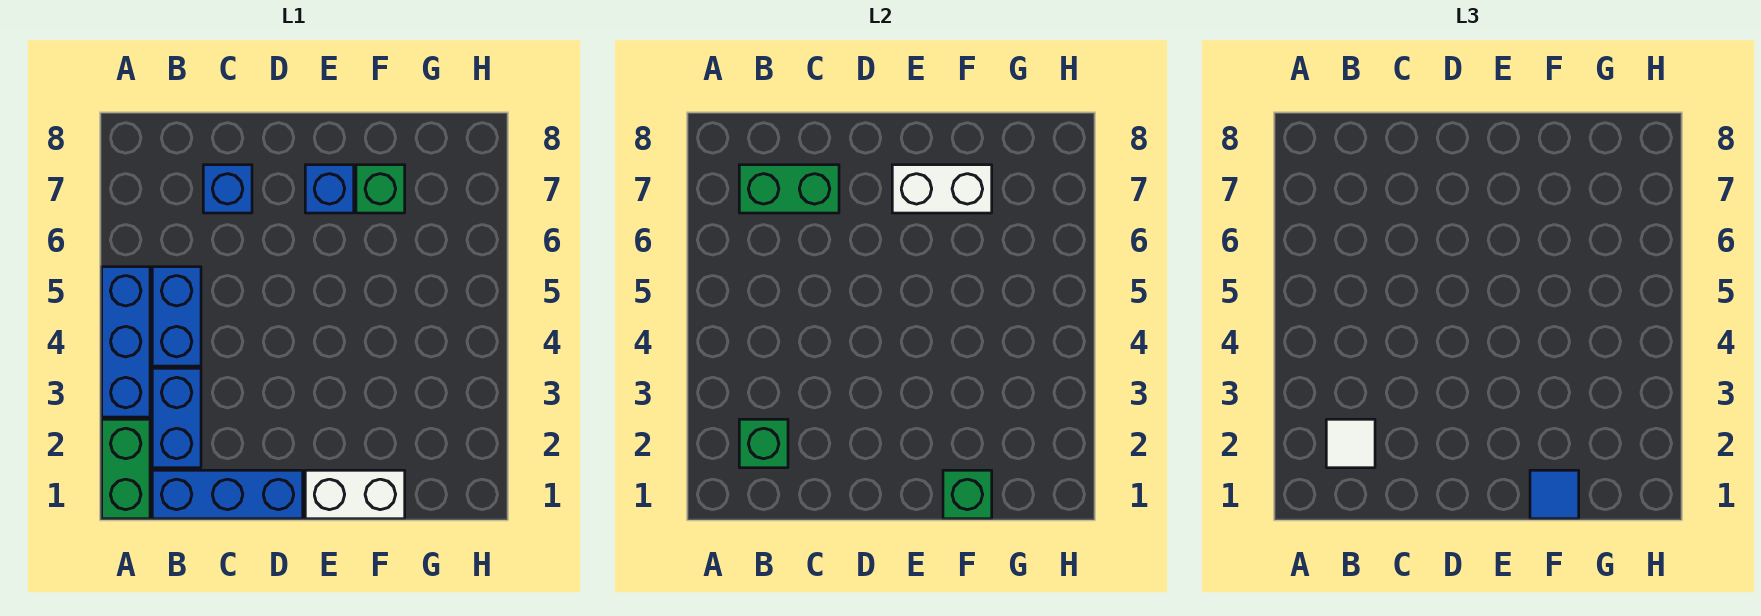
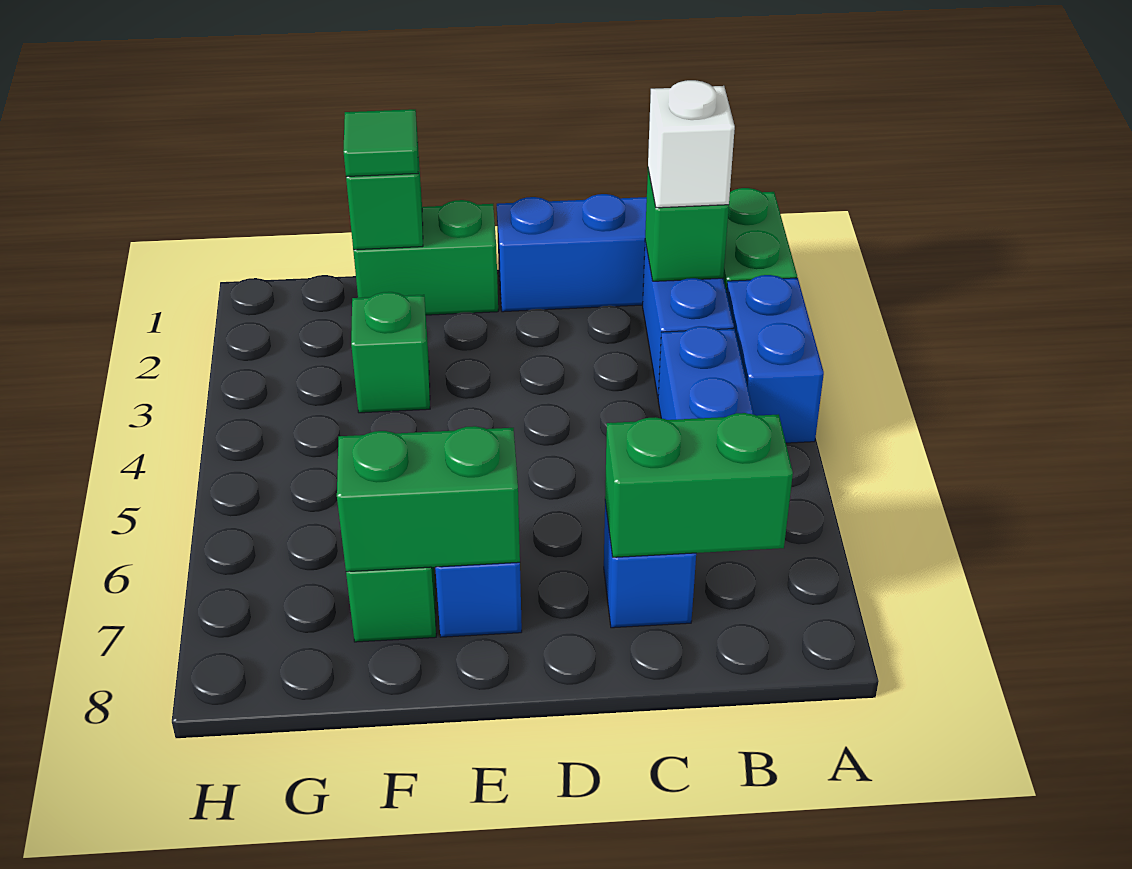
blue brick A3:A5 level 1 -> blue brick A3:A4 level 1
white tile B2 level 3 -> white brick B2 level 3
white brick E1:F1 level 1 -> green brick E1:F1 level 1
white brick E7:F7 level 2 -> green brick E7:F7 level 2
blue tile F1 level 3 -> green tile F1 level 3
none -> green brick F3 level 1

